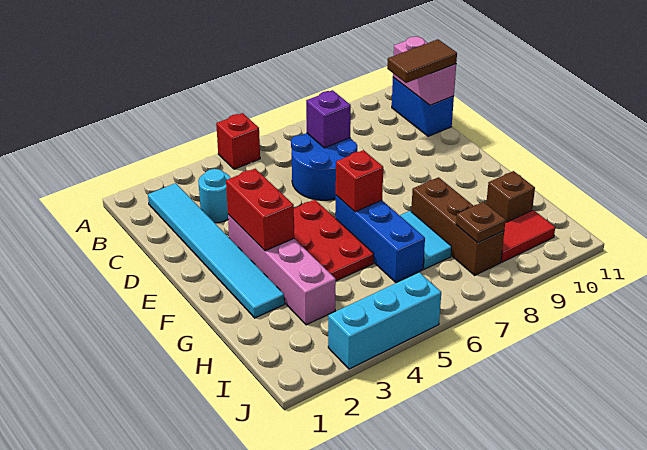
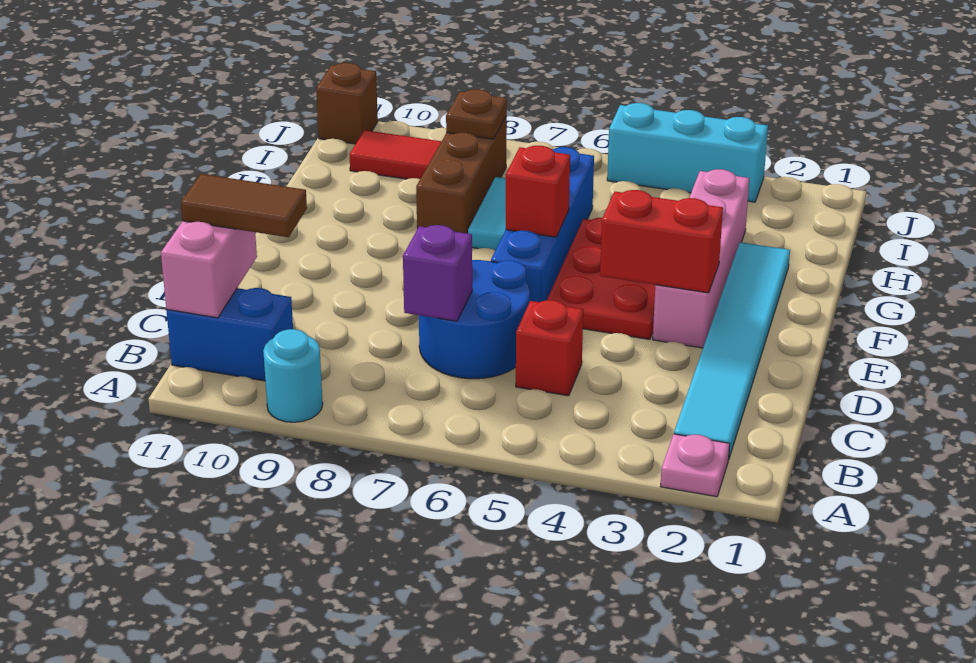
none -> pink plate A2 level 1
red brick A5 level 1 -> red brick C5 level 1
blue brick B11:C11 level 1 -> blue brick B10:B11 level 1
cyan round brick C3 level 1 -> cyan round brick A9 level 1
red brick E3:F3 level 2 -> red brick E3:E4 level 2
blue brick F6:H6 level 1 -> blue brick E6:H6 level 1
brown brick H10 level 1 -> brown brick J11 level 1

